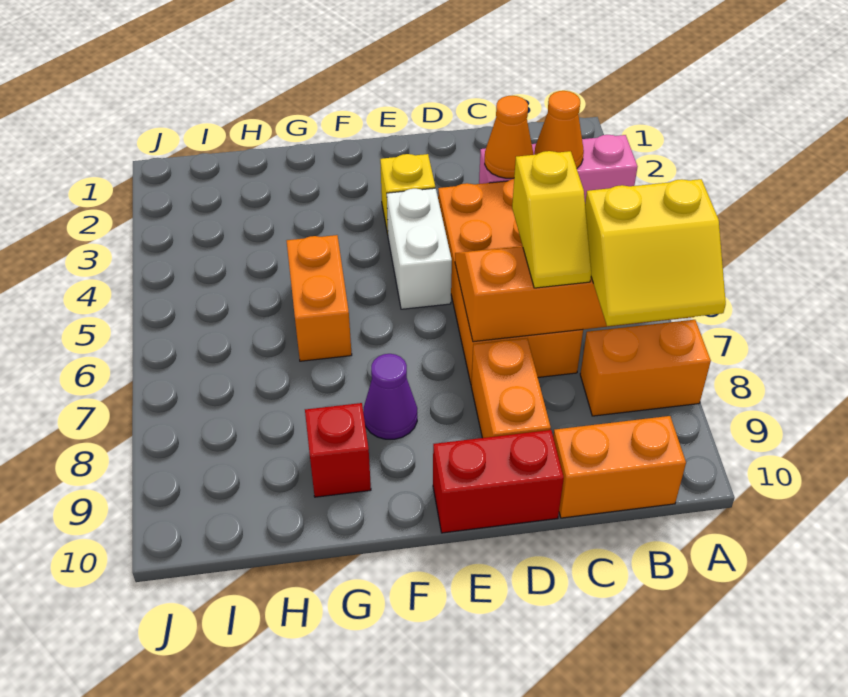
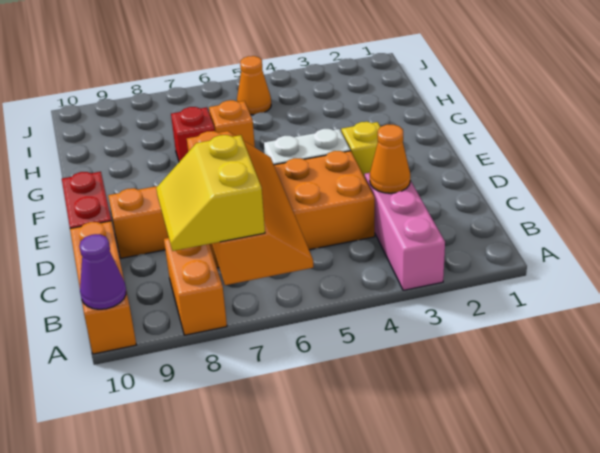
orange cone B3 level 2 -> orange cone I5 level 1
orange brick B10:C10 level 1 -> orange brick A10:C10 level 1
yellow slope C6:C7 level 3 top 6 -> none
purple cone F8 level 1 -> purple cone A10 level 2
orange brick G5:G6 level 1 -> orange brick G6 level 1
red brick G9 level 1 -> red brick G7 level 1

